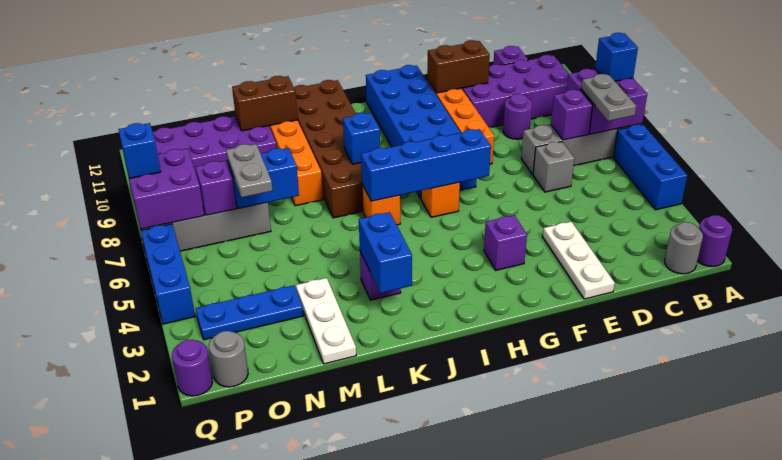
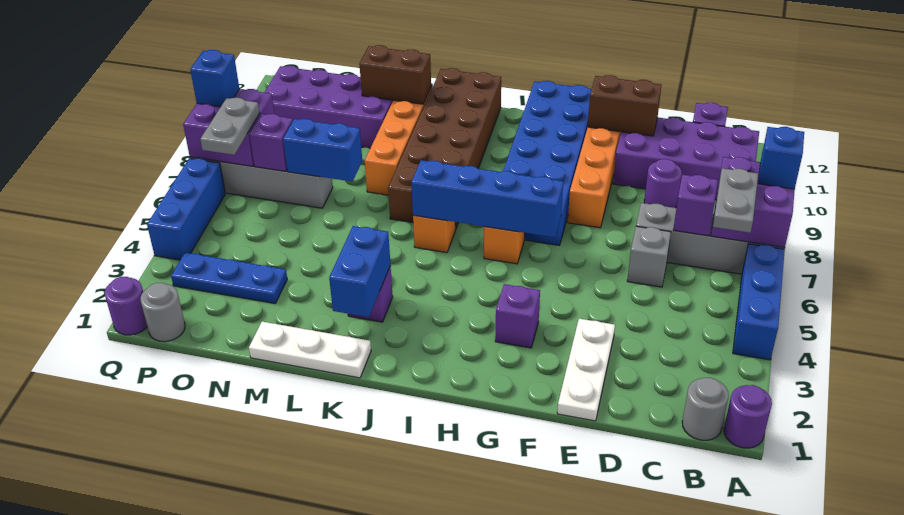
blue brick J8 level 2 -> none
white plate M1:M3 level 1 -> white plate K1:M1 level 1
grey plate N6:N7 level 3 -> grey plate P6:P7 level 3

